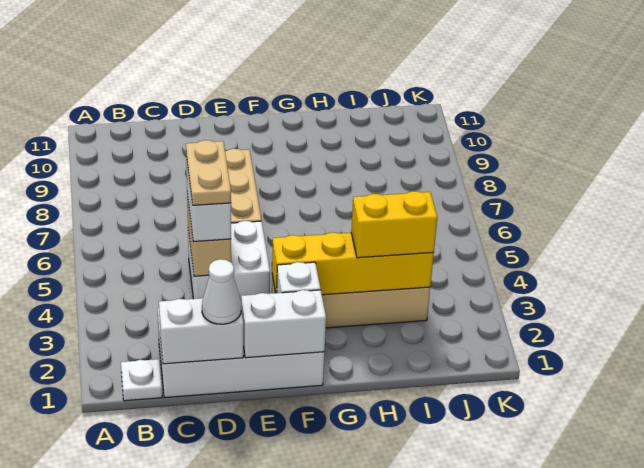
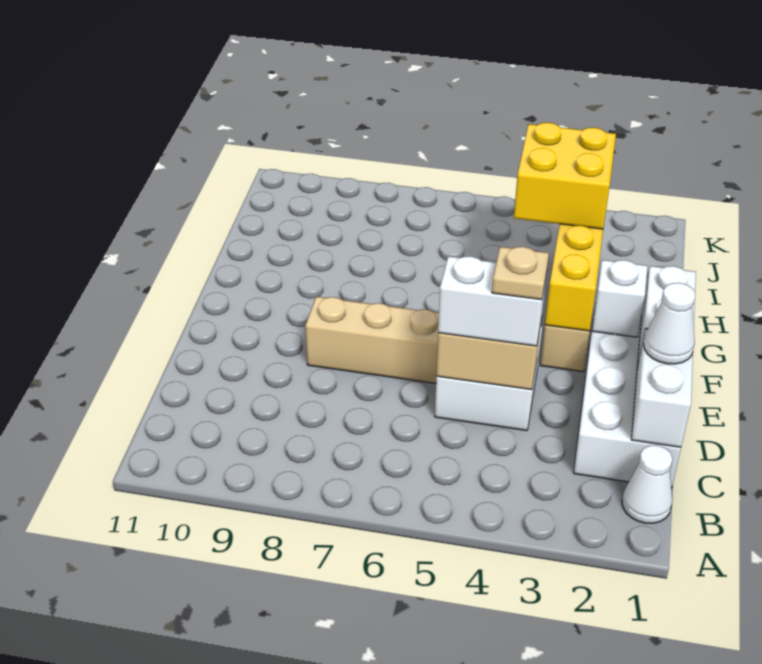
white plate B1 level 1 -> white cone B1 level 1
tan plate D4:D5 level 4 -> tan plate D4 level 4
yellow brick H3:I3 level 3 -> yellow brick H3:I4 level 3

